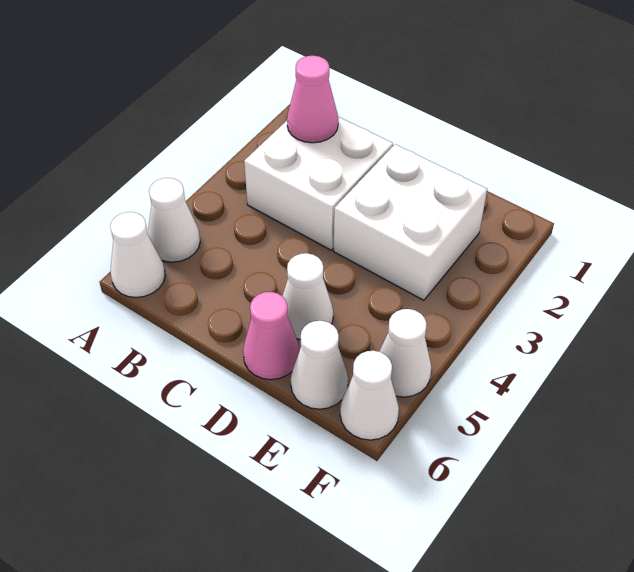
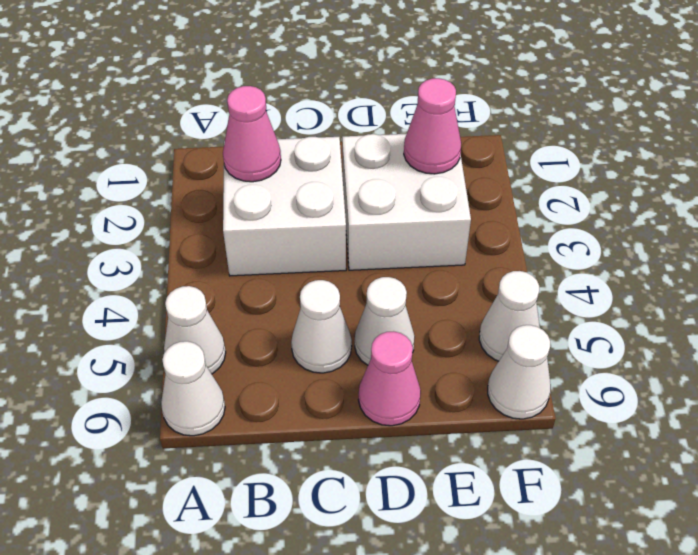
none -> pink cone E2 level 2
white cone E6 level 1 -> white cone C5 level 1

